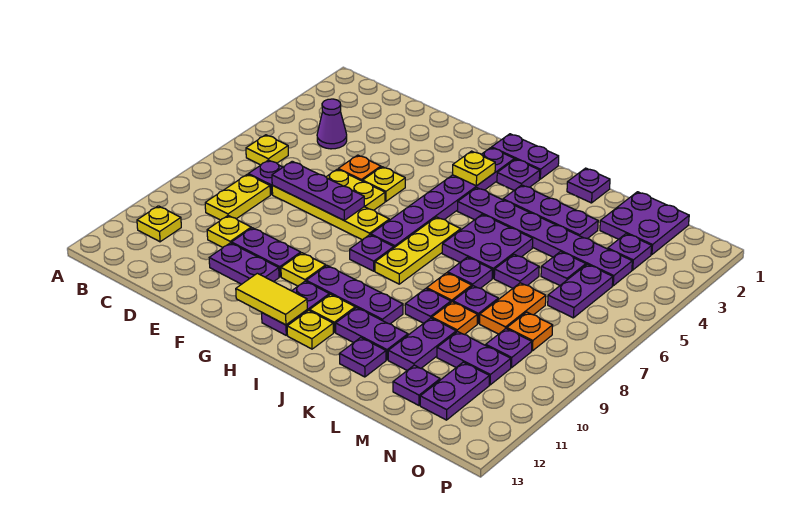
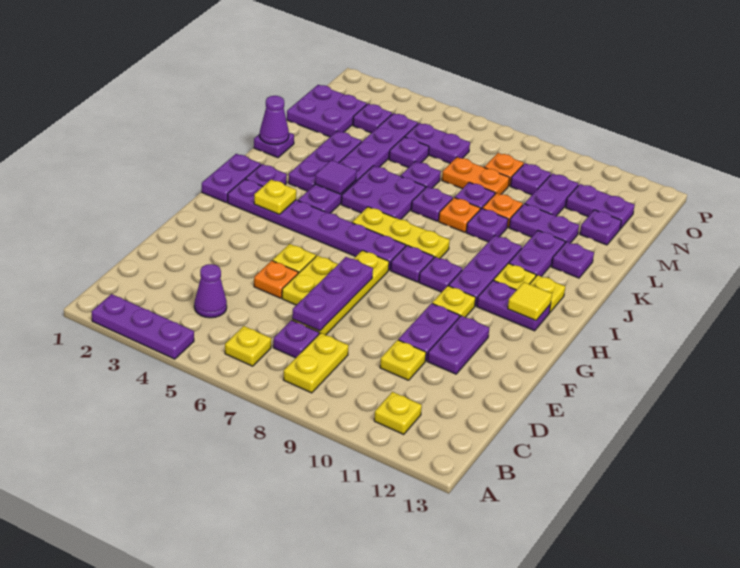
none -> purple plate A2:A4 level 1
yellow plate C8:C9 level 1 -> yellow plate B8:C8 level 1
yellow tile G12:H12 level 2 -> yellow tile H12 level 2
none -> purple plate H9 level 1
none -> purple tile J4 level 2
none -> purple cone K1 level 2

